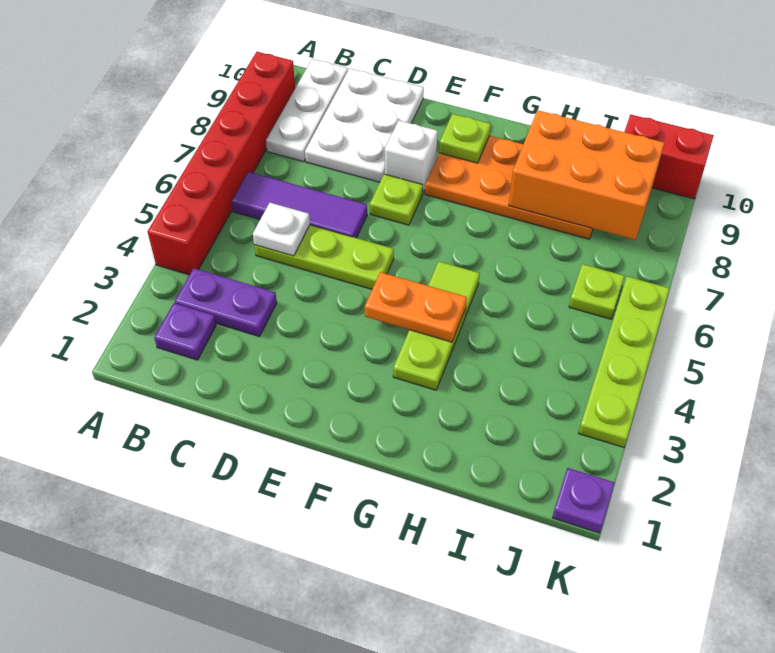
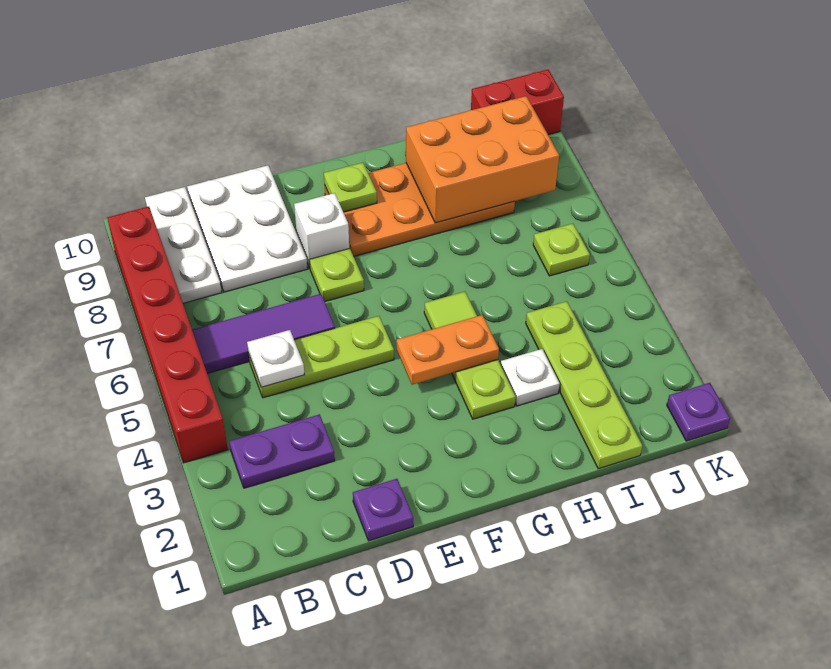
purple plate B2 level 1 -> purple plate D1 level 1
none -> white plate H3 level 1
lime plate K3:K6 level 1 -> lime plate I1:I4 level 1

